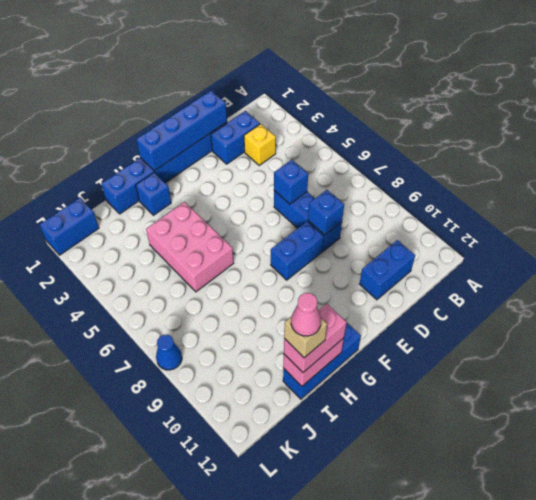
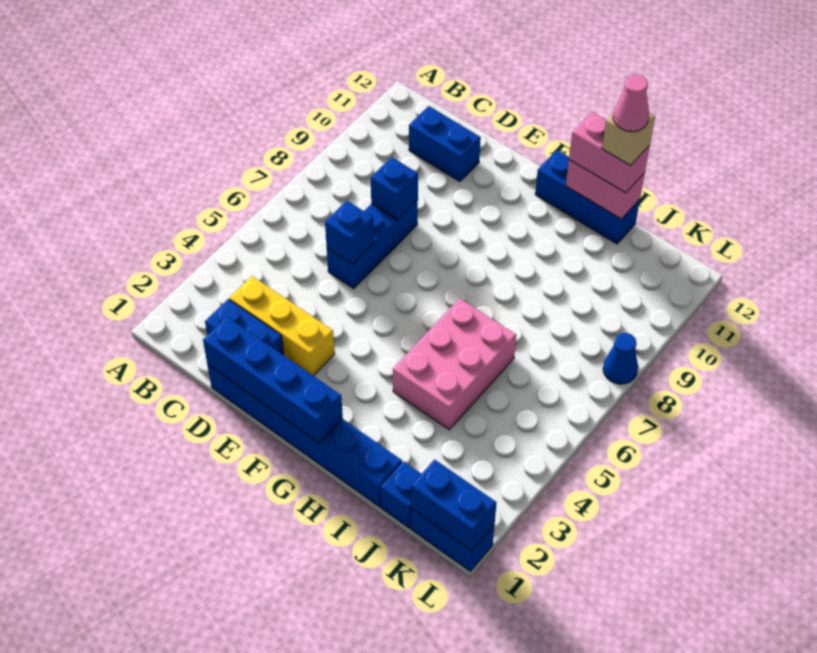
yellow brick C3 level 1 -> yellow brick C3:E3 level 1
blue brick E8:F8 level 1 -> blue brick K1:L1 level 2
blue brick H2 level 1 -> blue brick J1 level 1

